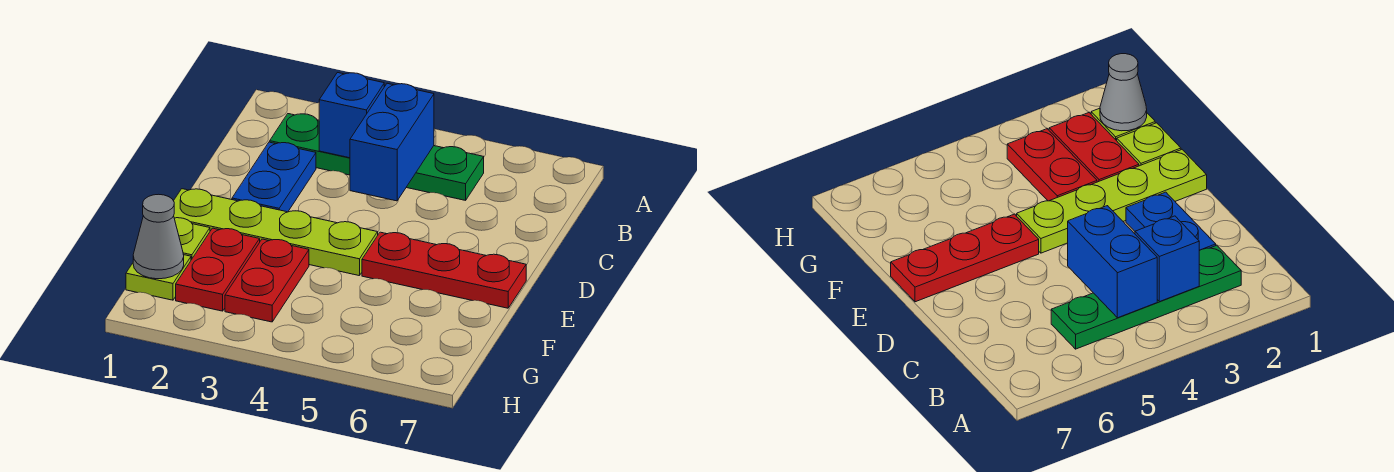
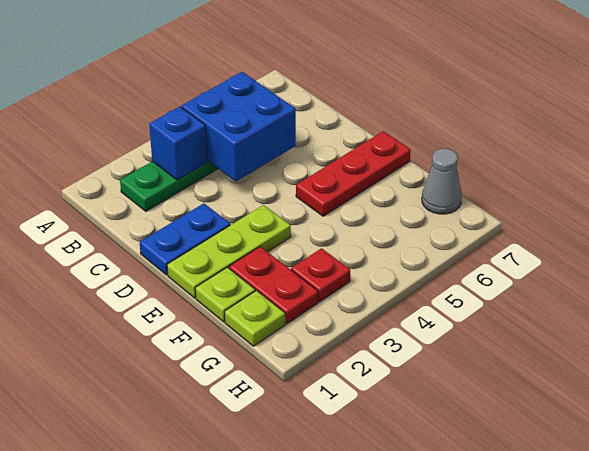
blue brick B4:C4 level 2 -> blue brick B4:C5 level 2
blue plate C2:D2 level 1 -> blue plate D1:D2 level 1
lime plate E1:E4 level 1 -> lime plate E1:E3 level 1
red plate F3:G3 level 1 -> red plate G3 level 1
grey cone G1 level 2 -> grey cone G7 level 1

